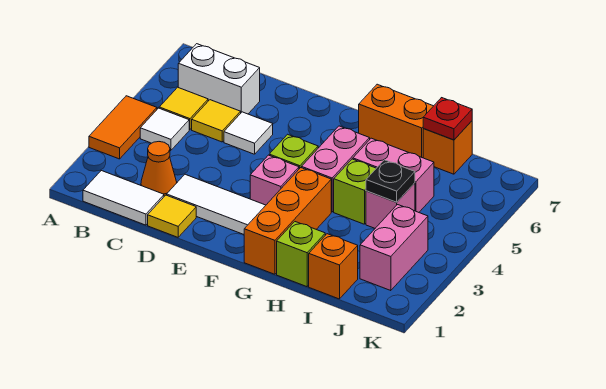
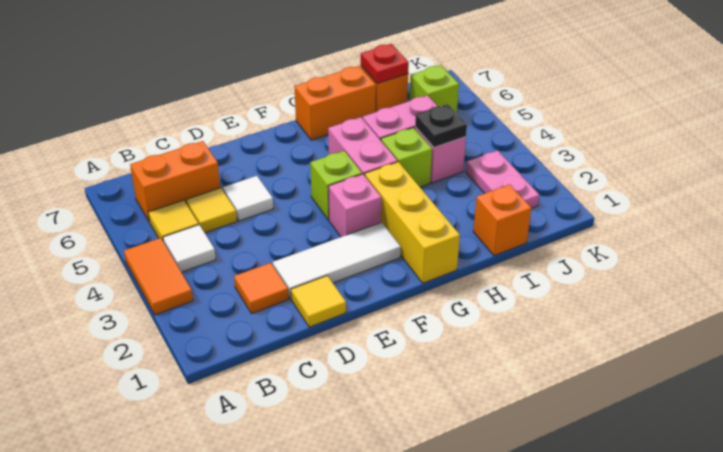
white tile B1:C1 level 1 -> none
white brick B6:C6 level 1 -> orange brick B6:C6 level 1
orange cone C2 level 1 -> orange tile C2 level 1
orange brick G1:G3 level 1 -> yellow brick G1:G3 level 1
lime brick H1 level 1 -> lime brick J6 level 1
pink brick J2:J3 level 1 -> pink plate J2:J3 level 1

